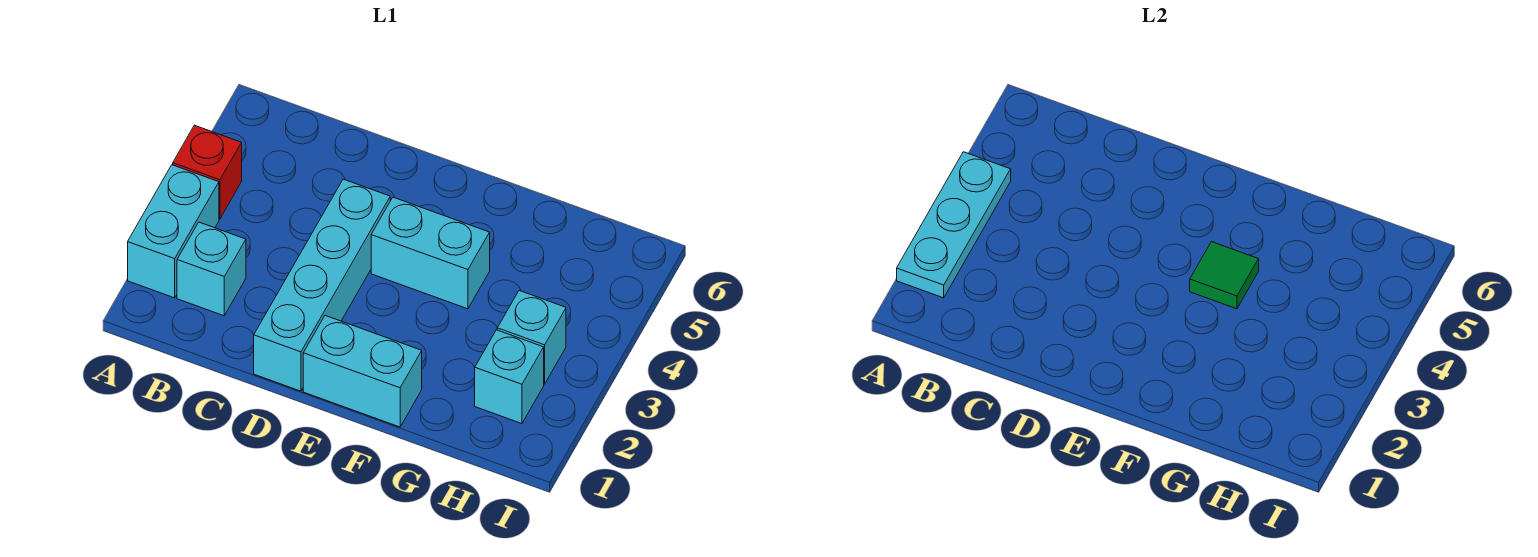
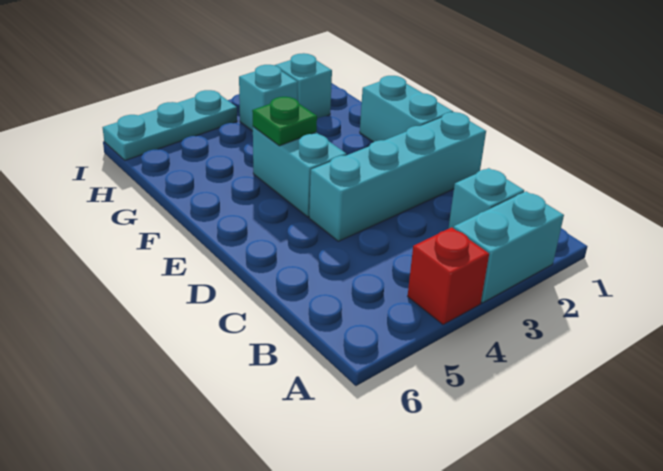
cyan plate A2:A4 level 2 -> cyan plate I4:I6 level 1
green tile F4 level 2 -> green plate F4 level 2

